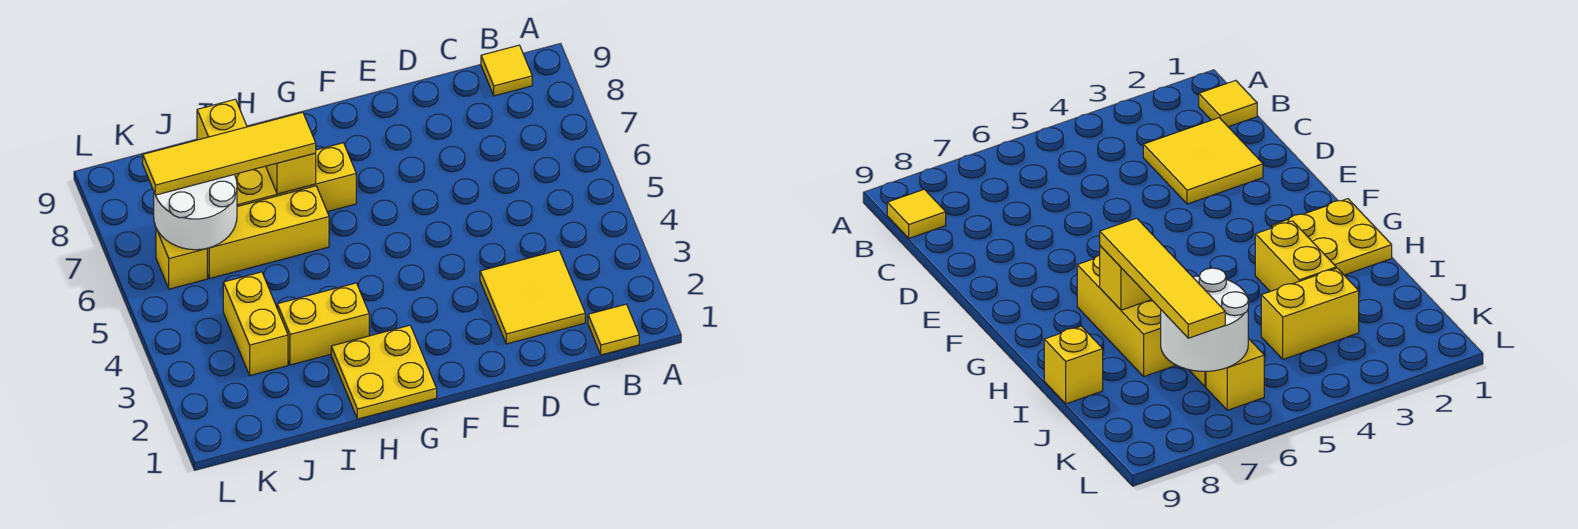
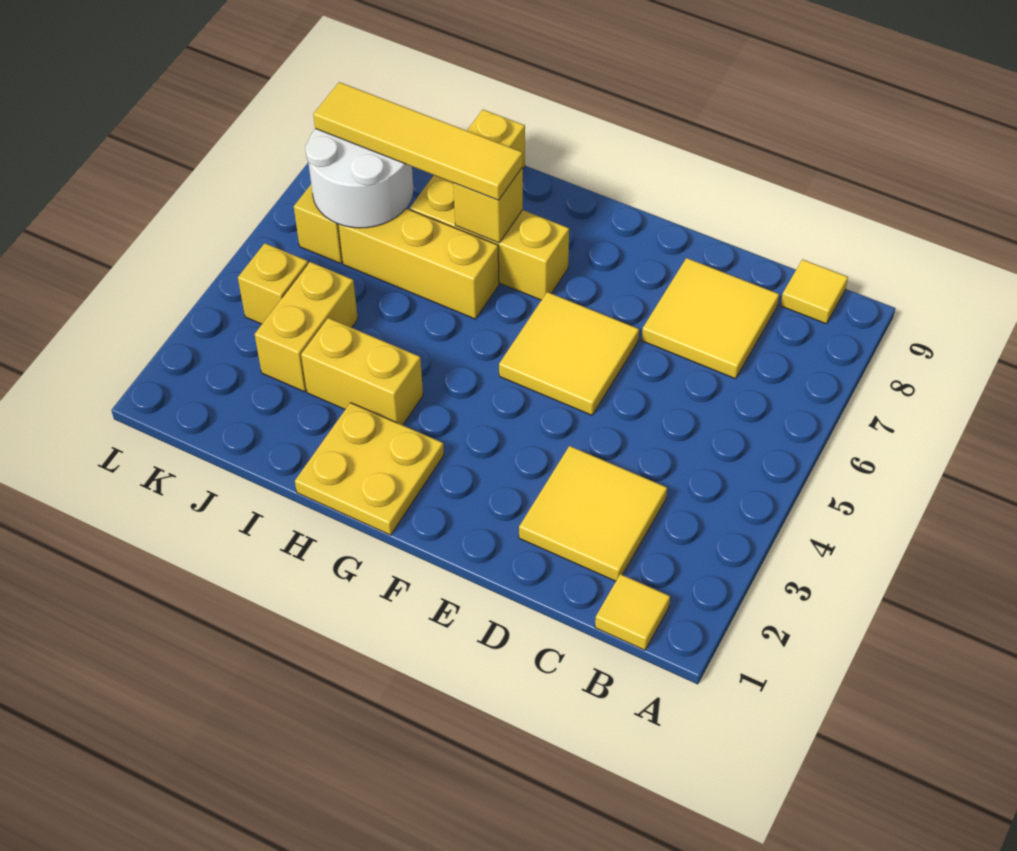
none -> yellow tile C7:D8 level 1
none -> yellow tile E5:F6 level 1
none -> yellow brick K4 level 1

